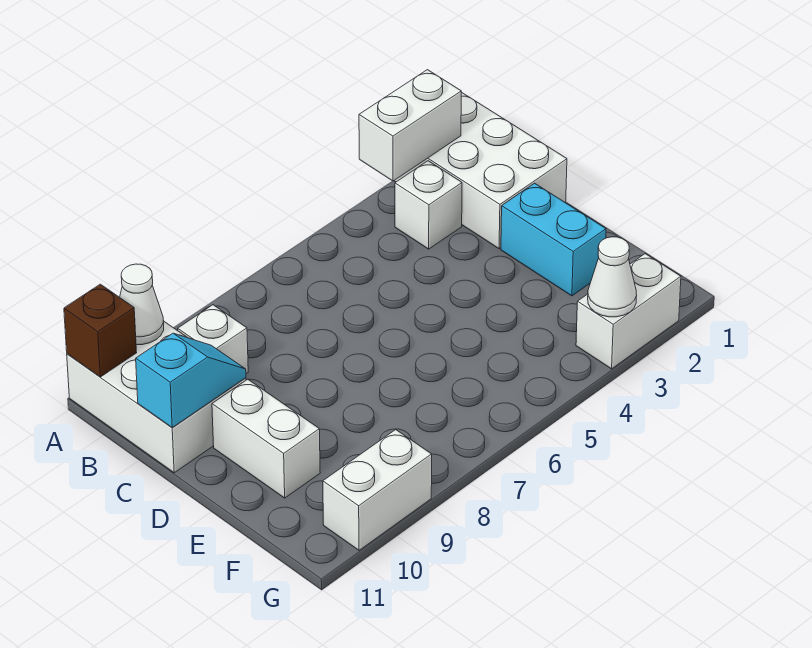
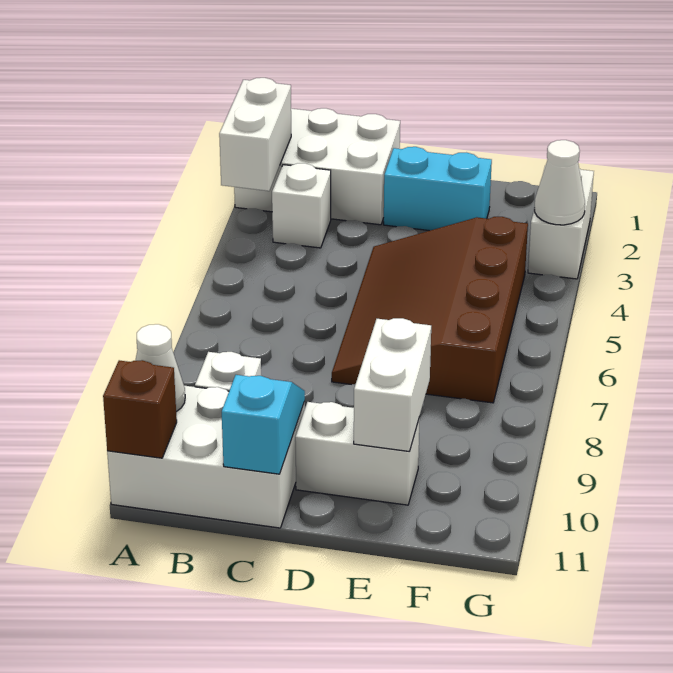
none -> brown slope D4:F7 level 1 top F
white brick G9:G10 level 1 -> white brick E9:E10 level 2

